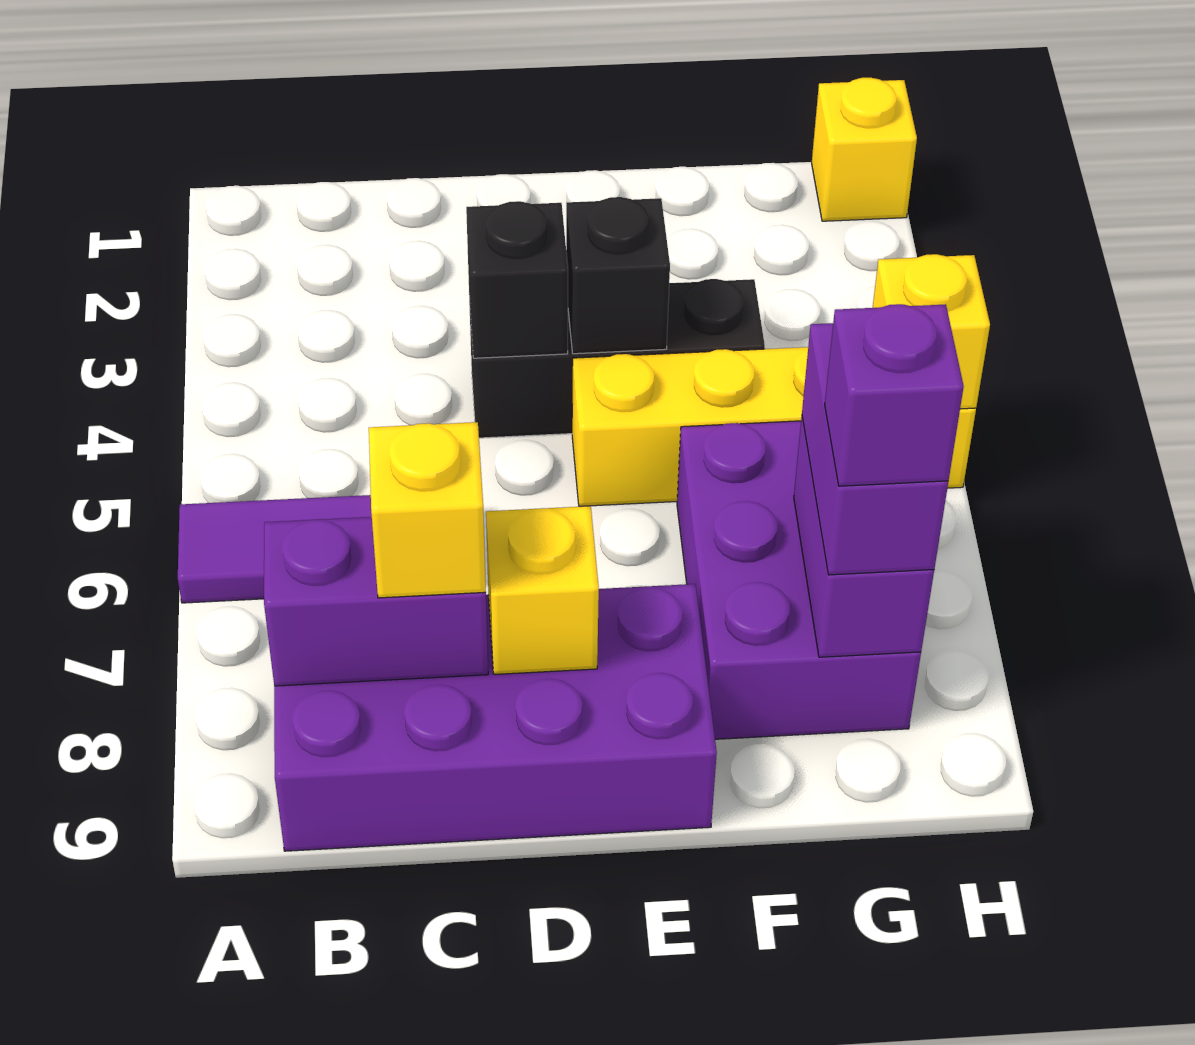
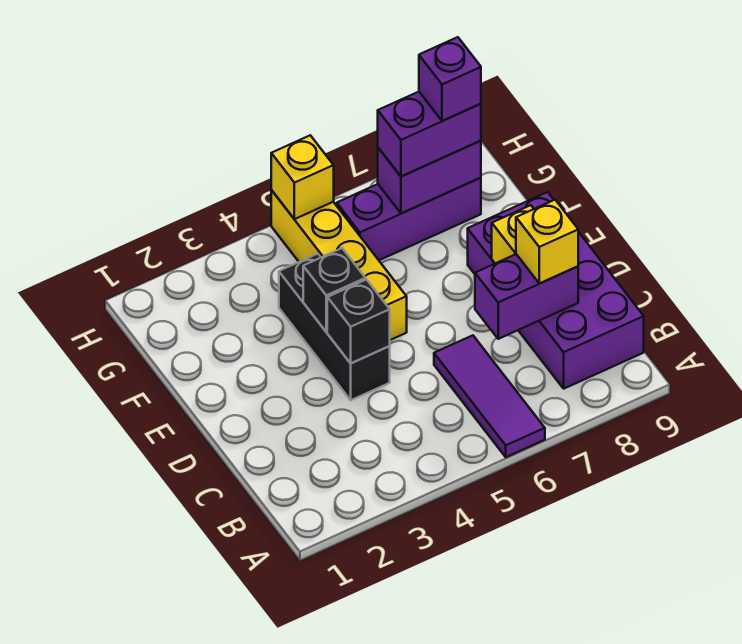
purple brick B8:C8 level 2 -> purple brick C7:C8 level 2
purple brick F6:G8 level 1 -> purple brick G6:G8 level 1
yellow brick H1 level 1 -> none

